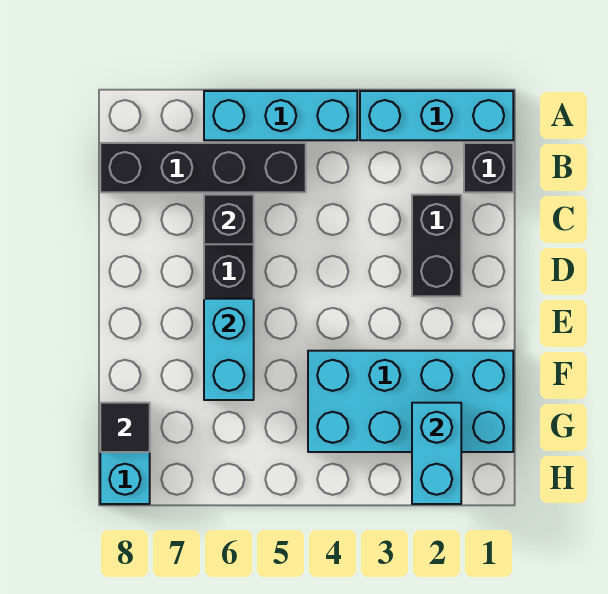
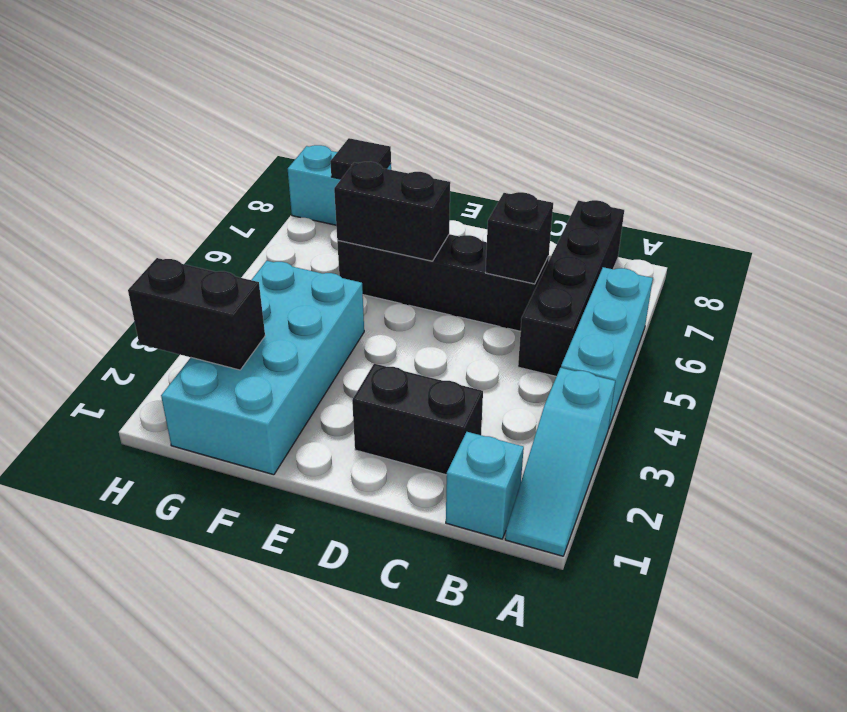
cyan brick A1:A3 level 1 -> cyan slope A1:A3 level 1 top 3
black brick B1 level 1 -> cyan brick B1 level 1
cyan brick E6:F6 level 2 -> black brick E6:F6 level 2
cyan brick G2:H2 level 2 -> black brick G2:H2 level 2

